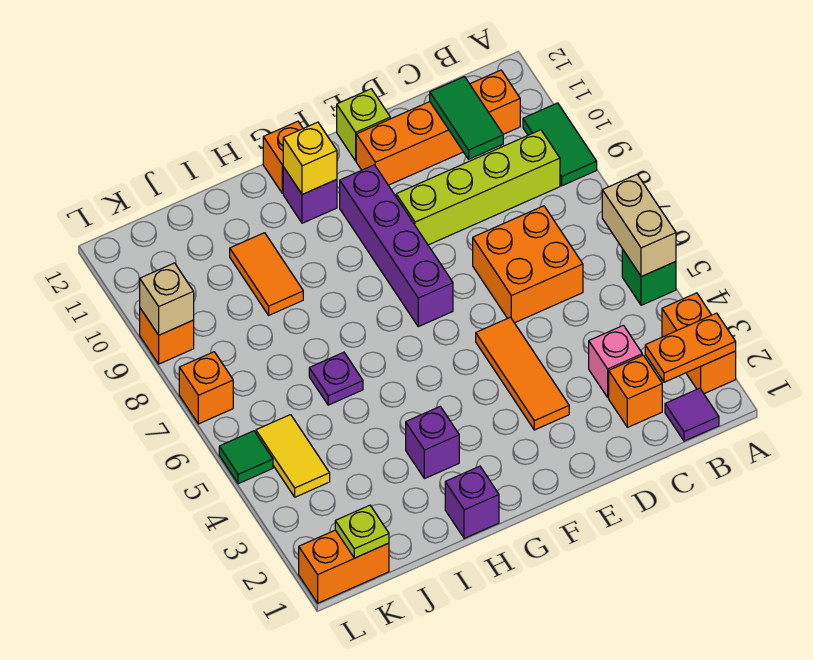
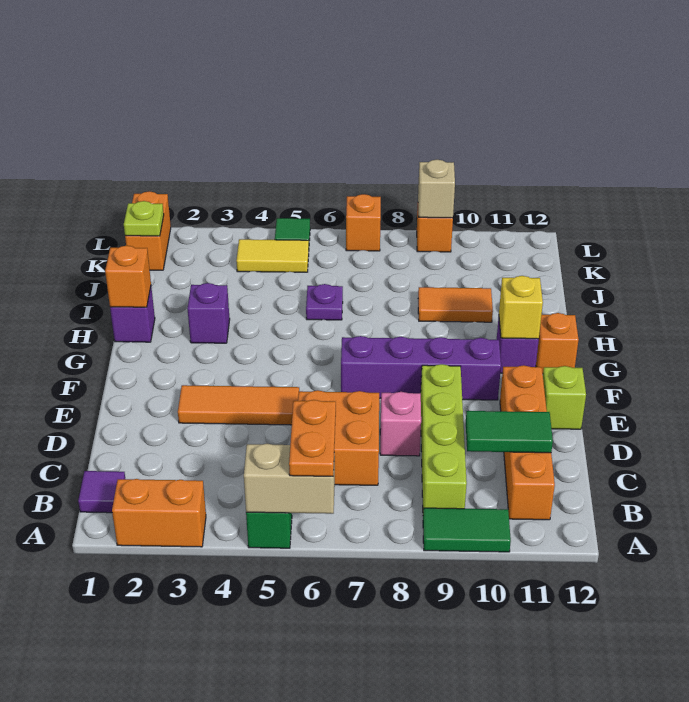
orange plate A2:B2 level 2 -> orange plate A6:B6 level 3
orange brick C2 level 1 -> orange brick H1 level 2
pink brick C3 level 1 -> pink brick D8 level 1

